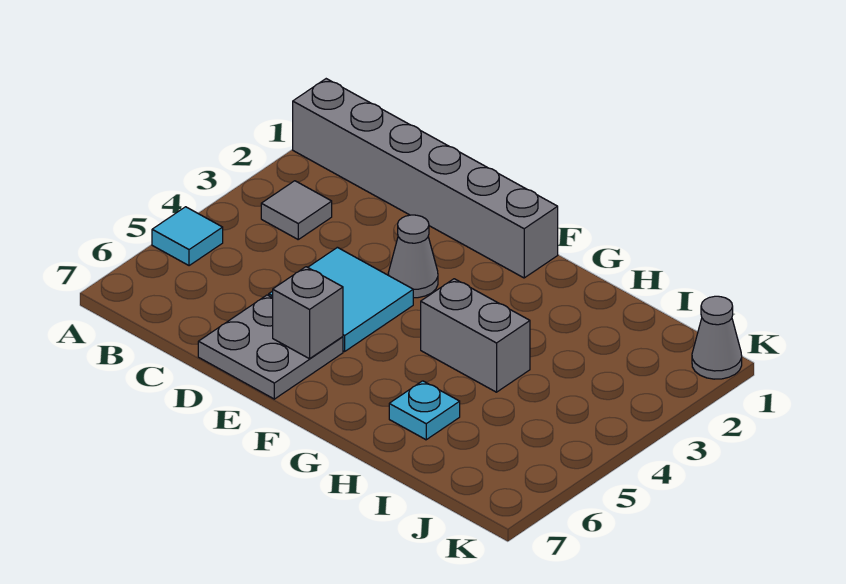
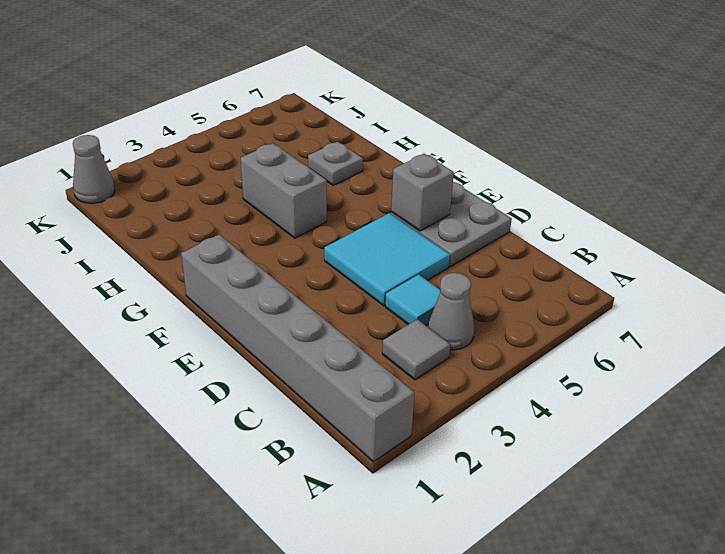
cyan tile A5 level 1 -> cyan tile C4 level 1
grey cone E3 level 1 -> grey cone B4 level 1
cyan plate H6 level 1 -> grey plate H6 level 1

